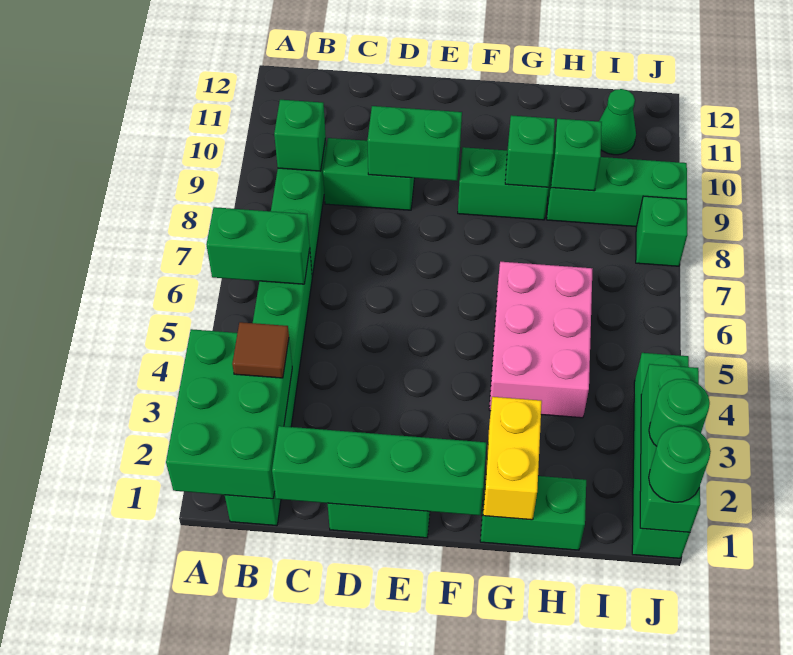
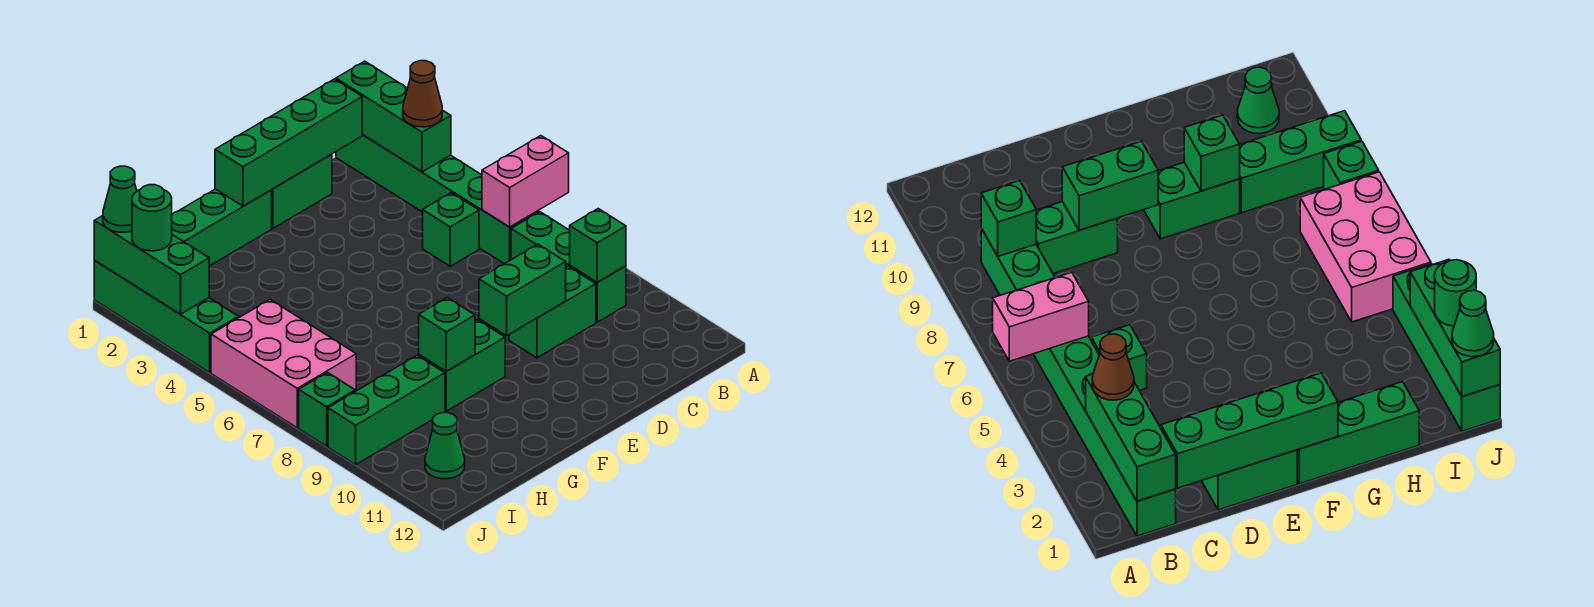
green brick A1:B3 level 2 -> green brick B1:B3 level 2
green brick A6:B6 level 2 -> pink brick A6:B6 level 2
brown tile B3 level 3 -> brown cone B3 level 3
green brick G1:H1 level 1 -> green brick F1:H1 level 1
yellow brick G1:G2 level 2 -> none
pink brick G4:H6 level 1 -> pink brick I5:J7 level 1
green brick H9 level 2 -> green brick C5 level 1
green round brick J1 level 3 -> green cone J1 level 3

